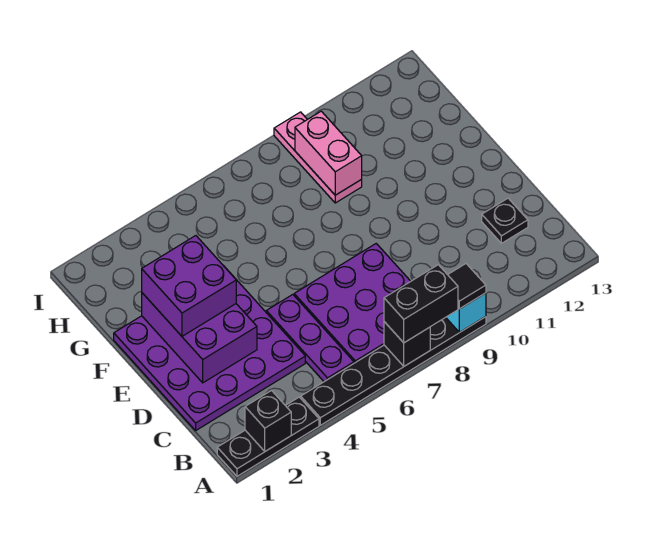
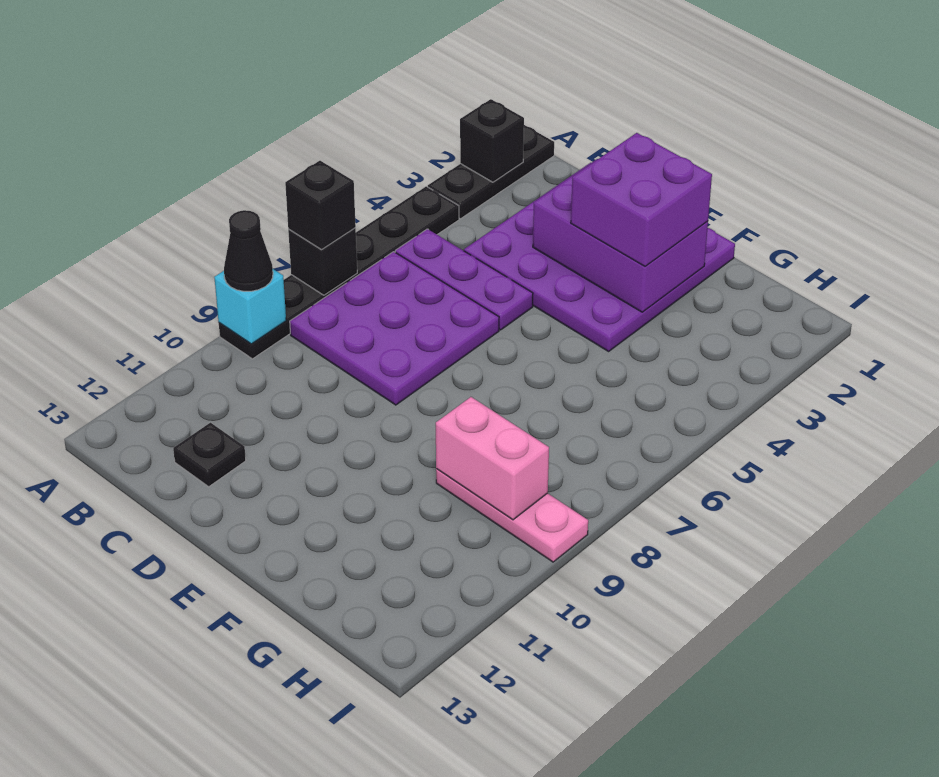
black brick A7:A8 level 3 -> black brick A7 level 3
black tile A9 level 3 -> black cone A9 level 3

